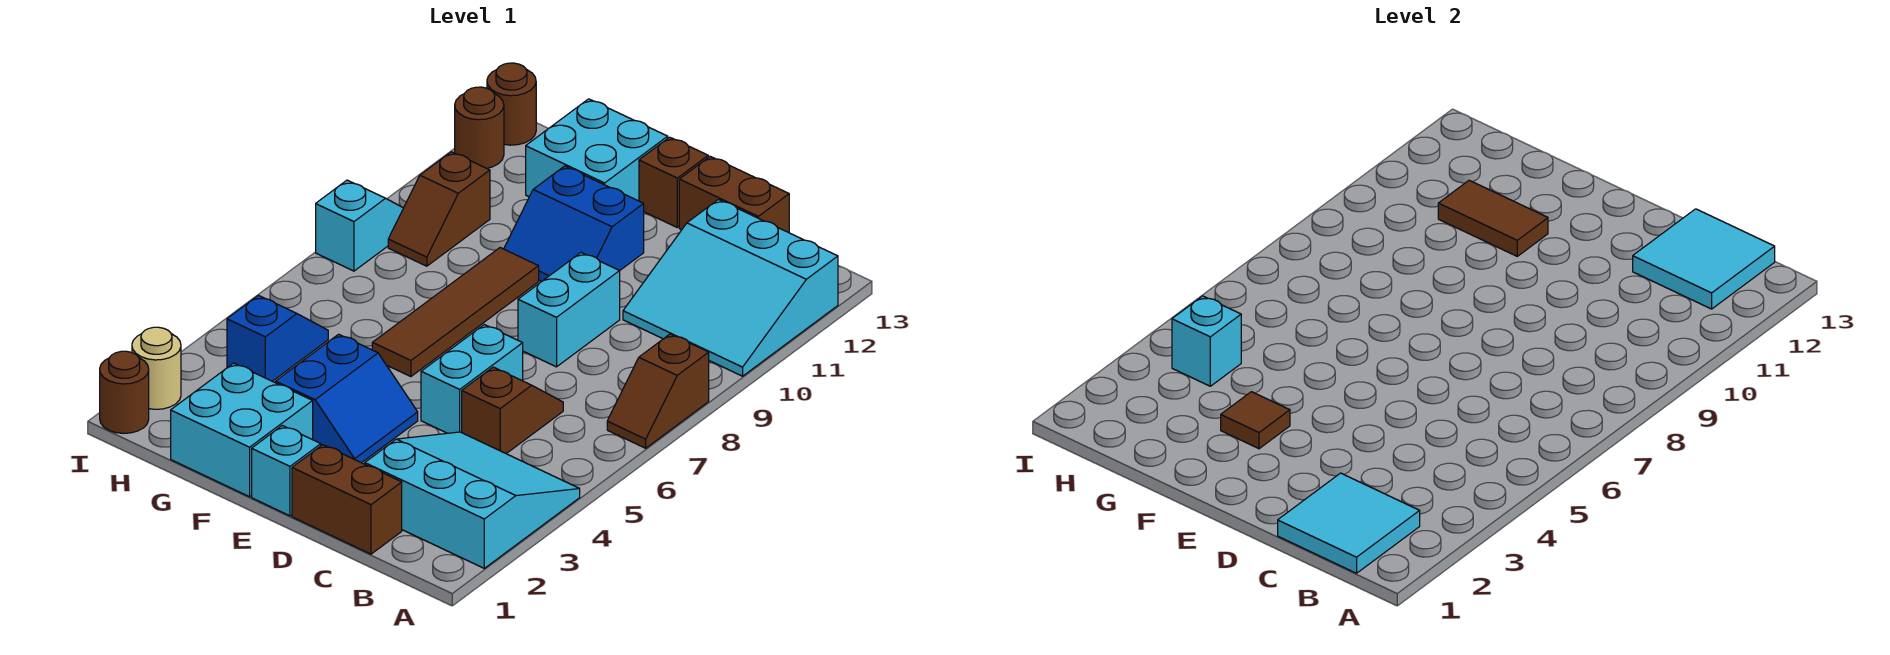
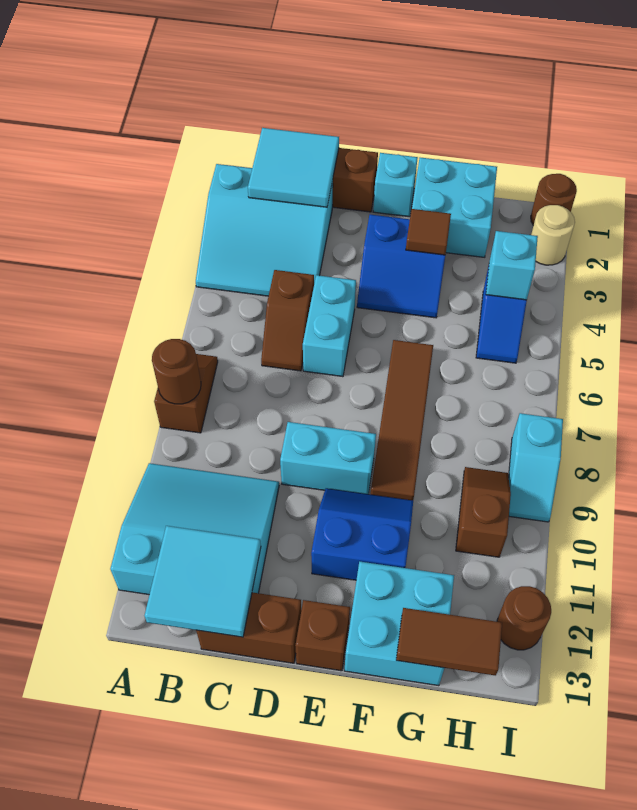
cyan brick D8:D9 level 1 -> cyan brick D9:E9 level 1
blue slope E3:F4 level 1 top F -> blue slope E3:F4 level 1 top 3
brown tile F11:G11 level 2 -> brown tile G13:H13 level 2
brown round brick I13 level 1 -> brown round brick A8 level 2

